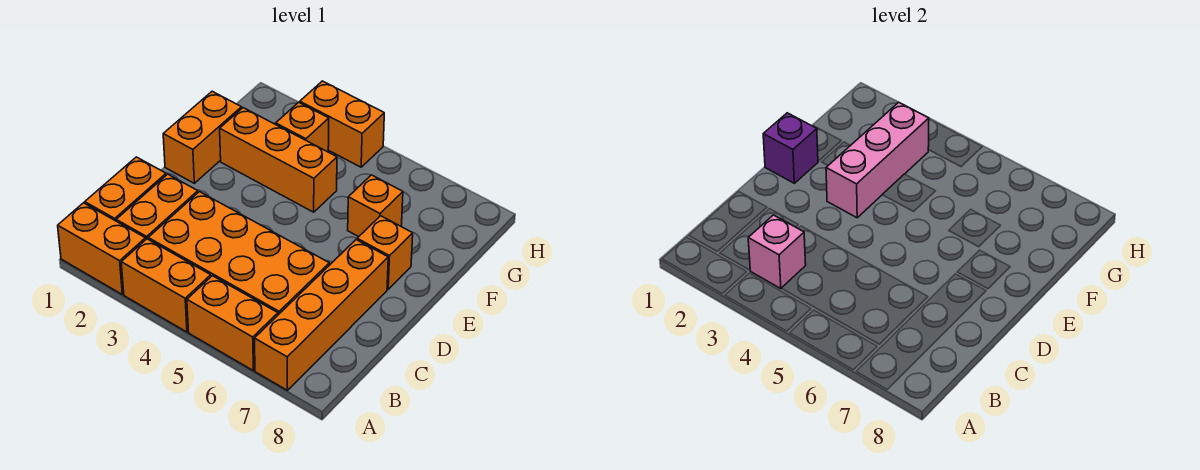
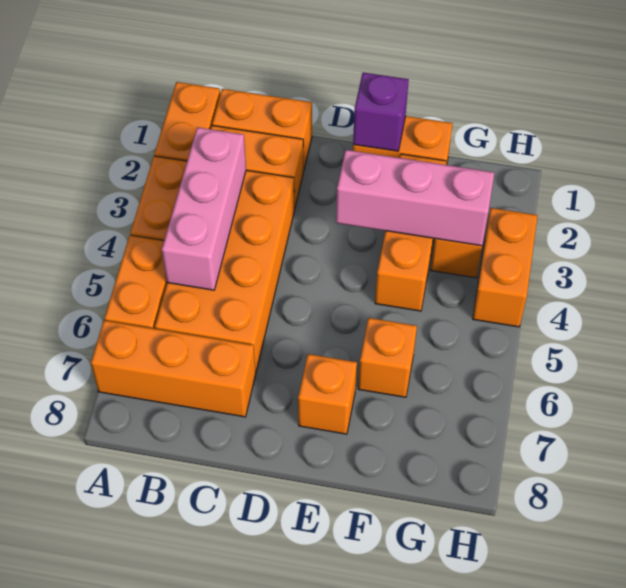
orange brick A7:D7 level 1 -> orange brick A7:C7 level 1
pink brick B3 level 2 -> pink brick B3:B5 level 2

